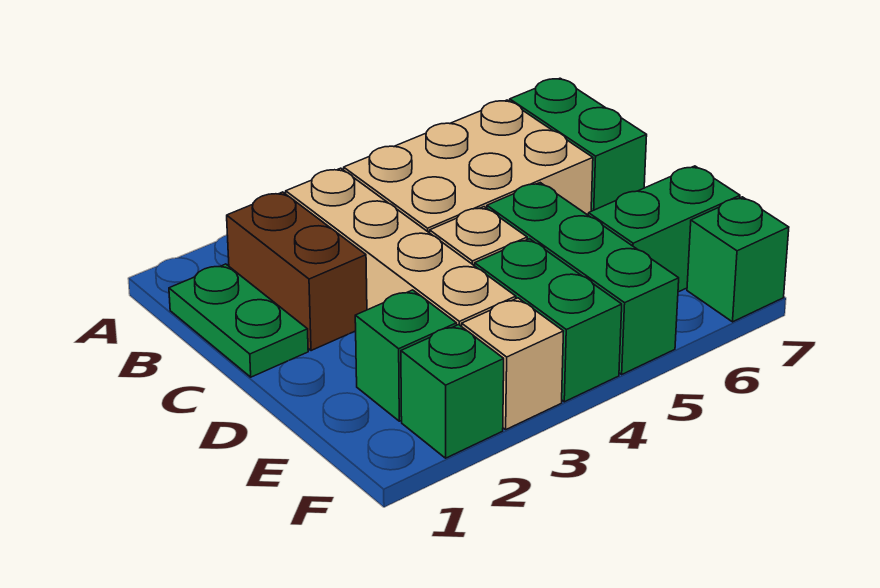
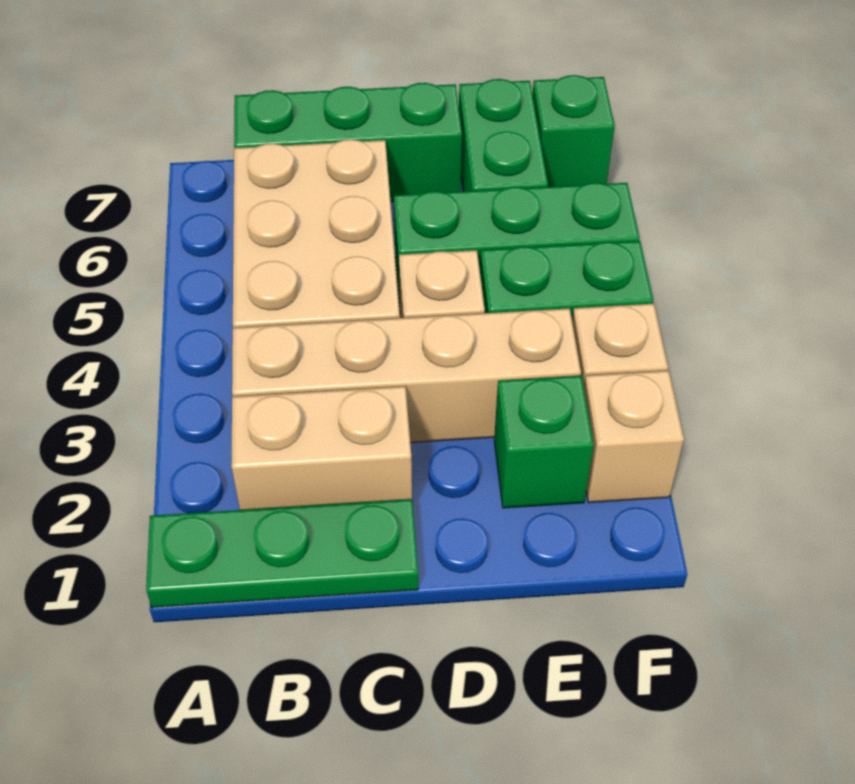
green plate B1:C1 level 1 -> green plate A1:C1 level 1
brown brick B2:C2 level 1 -> tan brick B2:C2 level 1
green brick B7:C7 level 1 -> green brick B7:D7 level 1
green brick F2 level 1 -> tan brick F2 level 1

